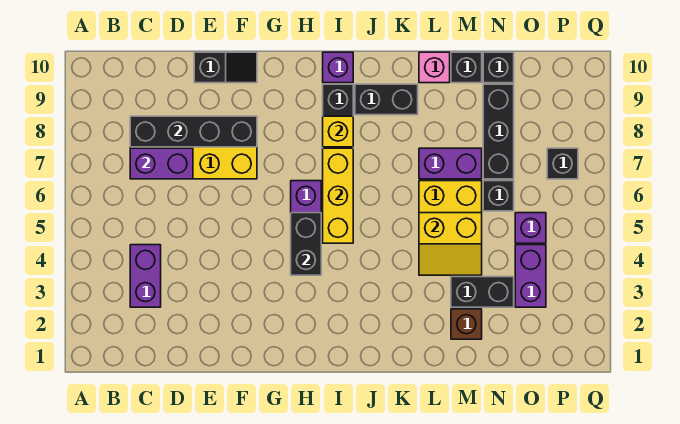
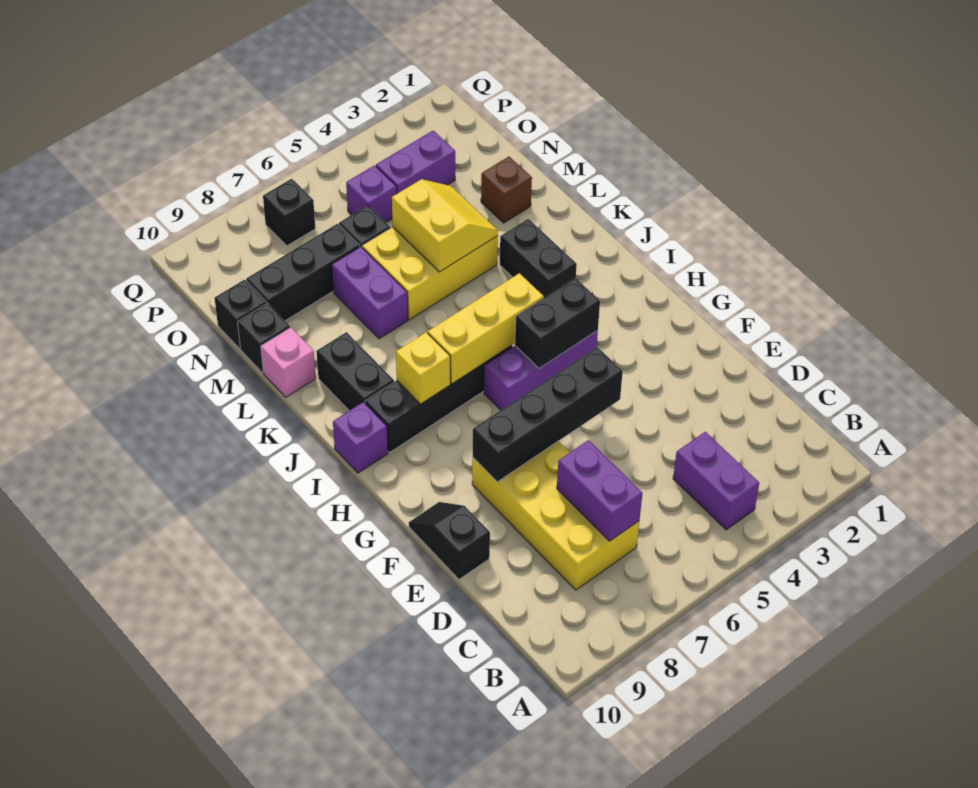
purple brick C3:C4 level 1 -> purple brick B4:C4 level 1
black brick C8:F8 level 2 -> black brick F5:F8 level 2
black brick M3:N3 level 1 -> black brick J3:K3 level 1

